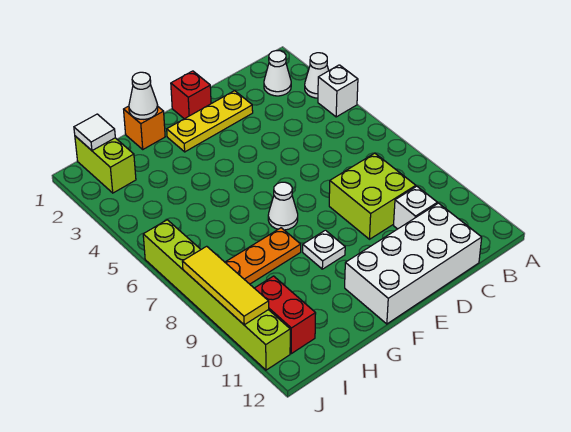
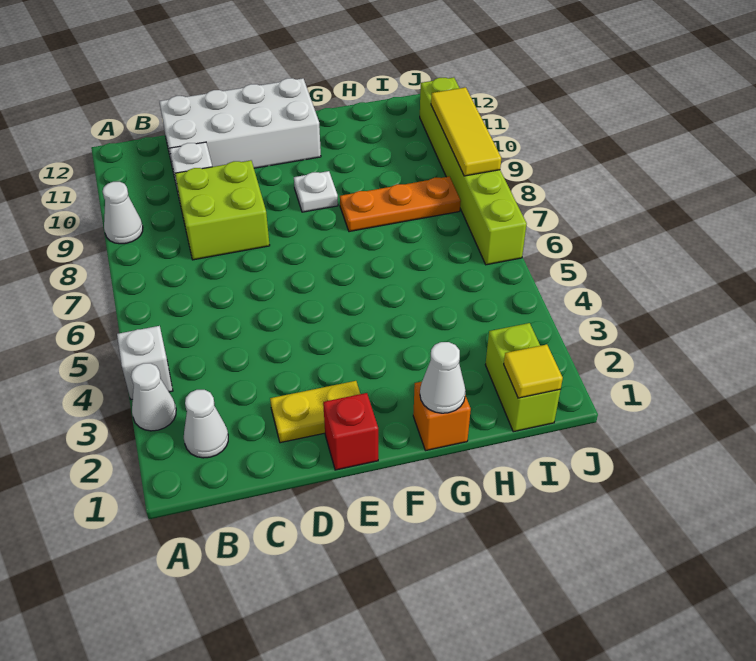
yellow plate D2:F2 level 1 -> yellow plate D2:E2 level 1
white cone F7 level 1 -> white cone A9 level 1
white tile I1 level 2 -> yellow tile I1 level 2
red brick I10:I11 level 1 -> none

